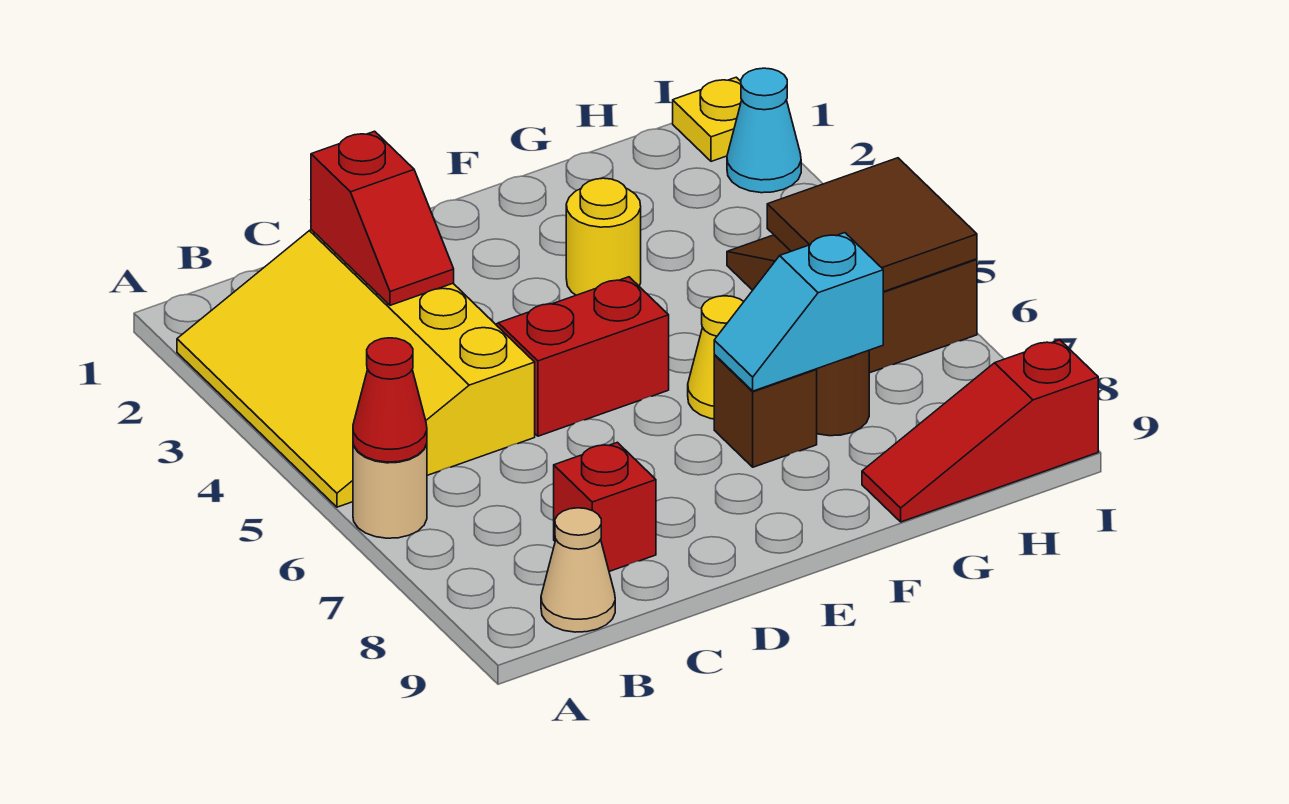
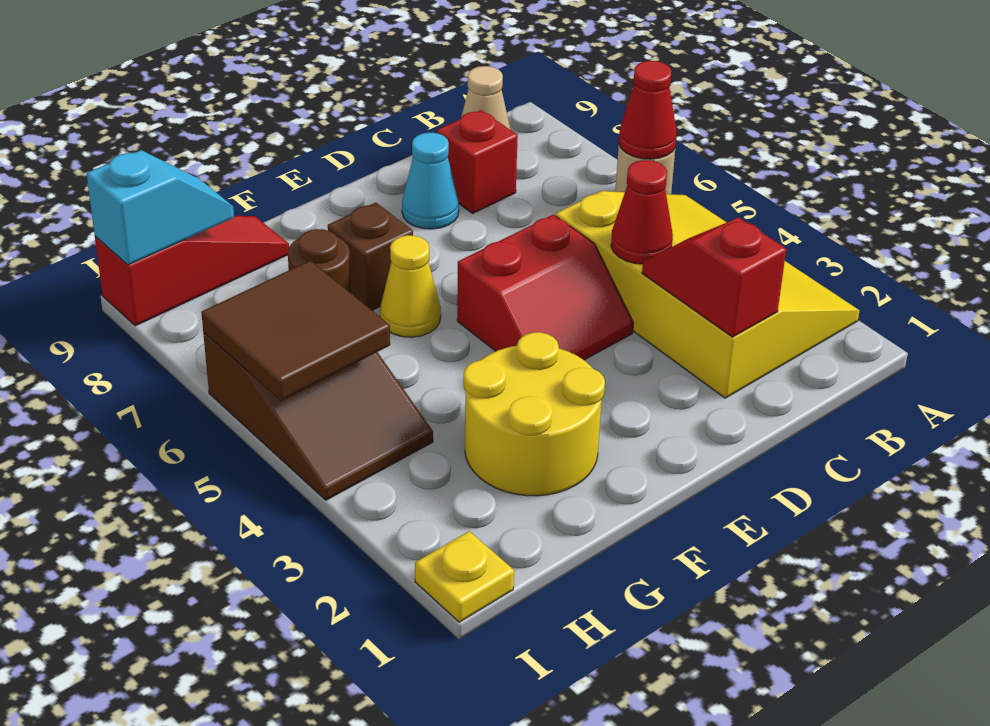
none -> red cone C4 level 2
yellow round brick F3 level 1 -> yellow round brick F2:G3 level 1
cyan slope F7:G7 level 2 top G -> cyan slope H9:I9 level 2 top I
cyan cone I2 level 1 -> cyan cone D8 level 1

